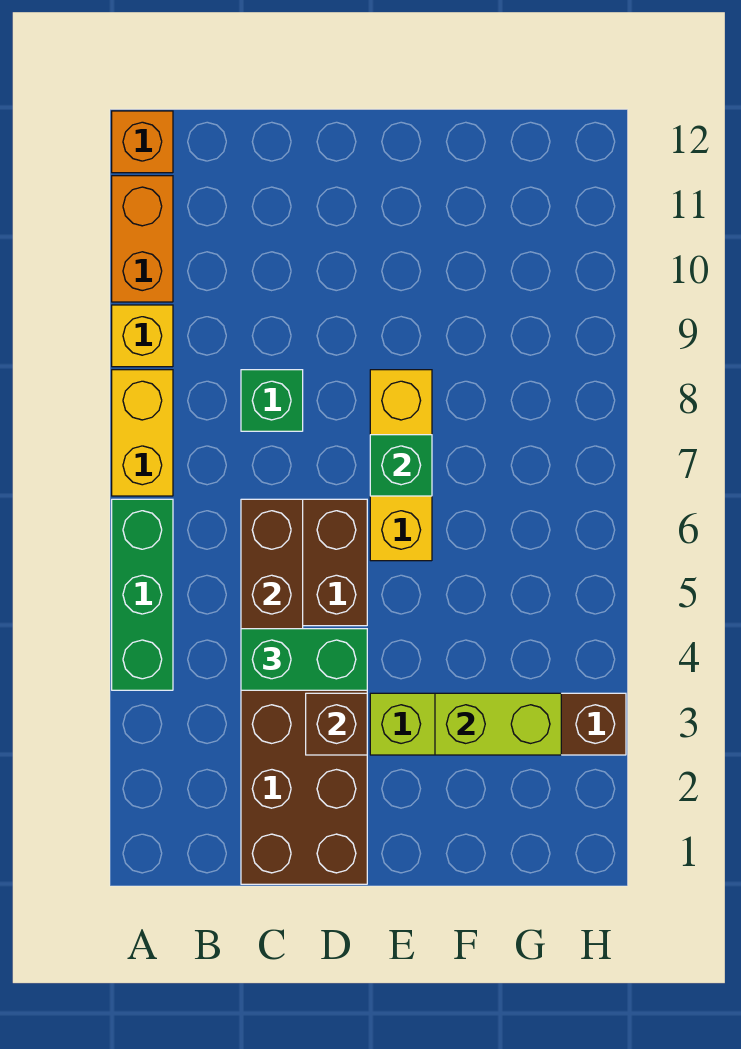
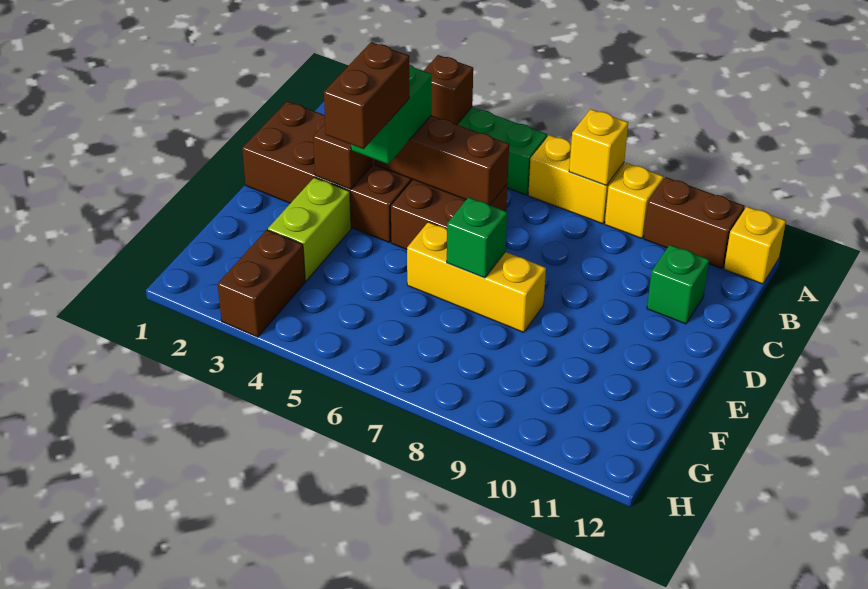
none -> brown brick A4 level 2
none -> yellow brick A8 level 2
orange brick A10:A11 level 1 -> brown brick A10:A11 level 1
orange brick A12 level 1 -> yellow brick A12 level 1
green brick C8 level 1 -> green brick C11 level 1
none -> brown brick D4:E4 level 4
lime brick F3:G3 level 2 -> none

